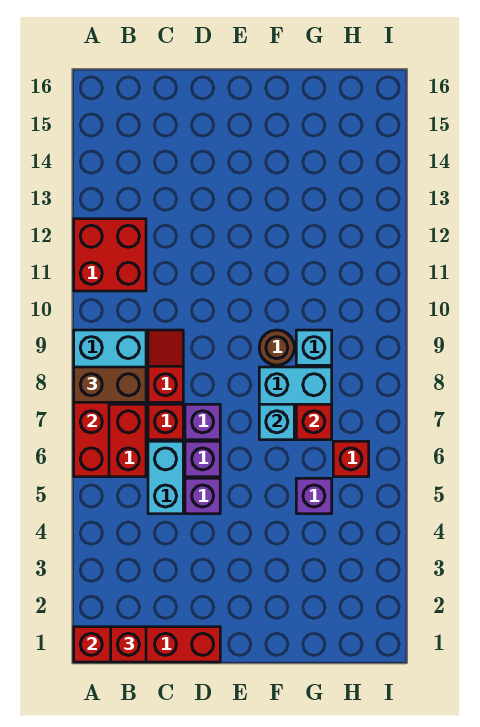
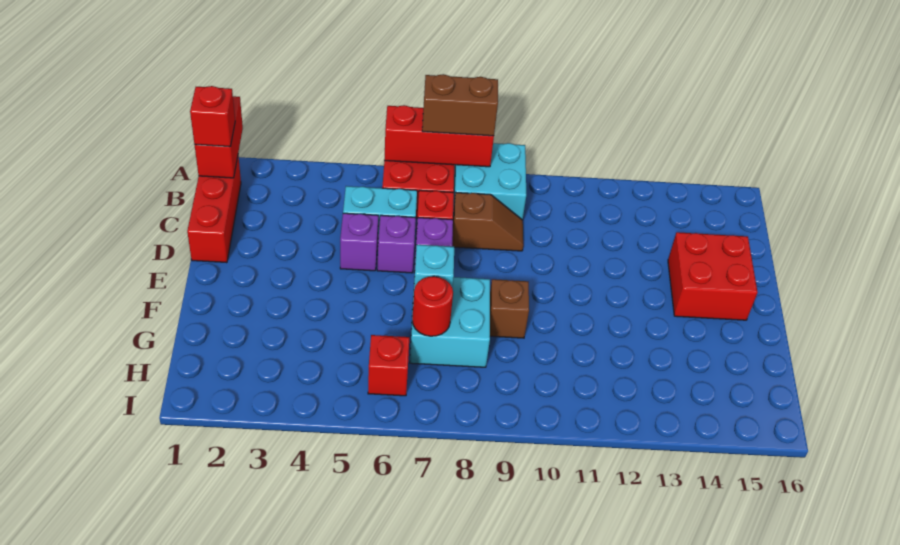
brown brick A8:B8 level 3 -> brown brick A7:A8 level 3
red brick A11:B12 level 1 -> red brick D14:E15 level 1
red slope C8:C9 level 1 top 8 -> brown slope C8:C9 level 1 top 8
brown round brick F9 level 1 -> brown brick F9 level 1
purple brick G5 level 1 -> none
red brick G7 level 2 -> red round brick G7 level 2
cyan brick G9 level 1 -> none

